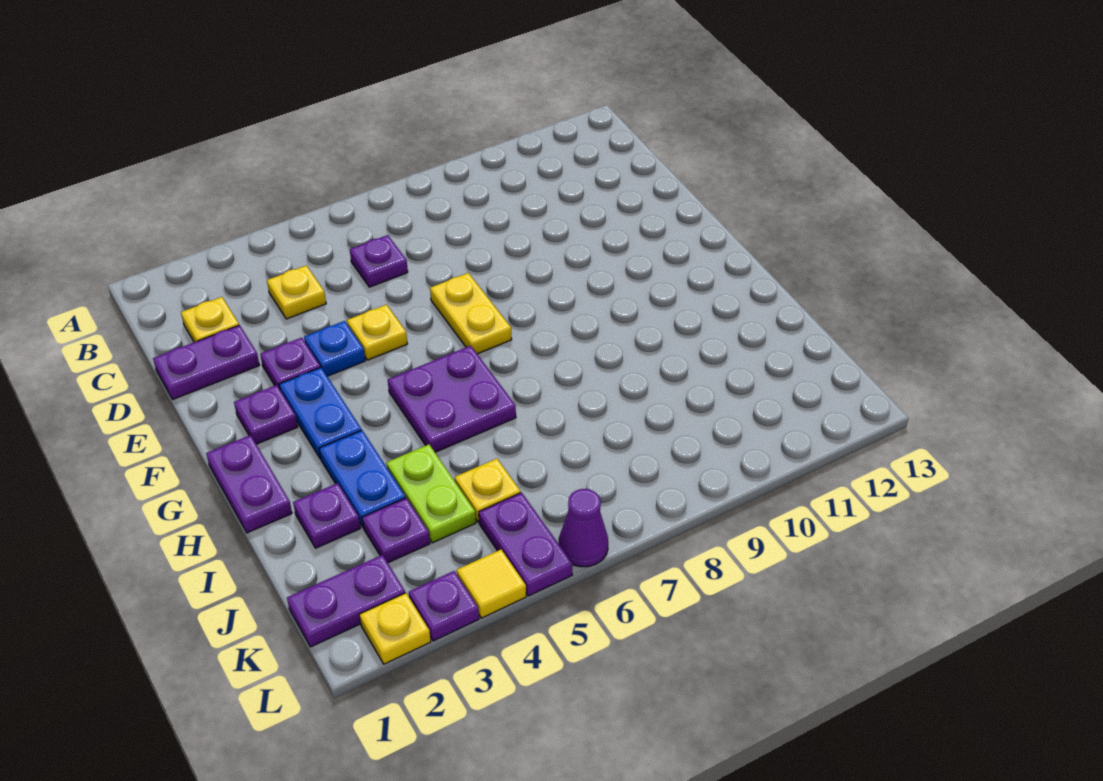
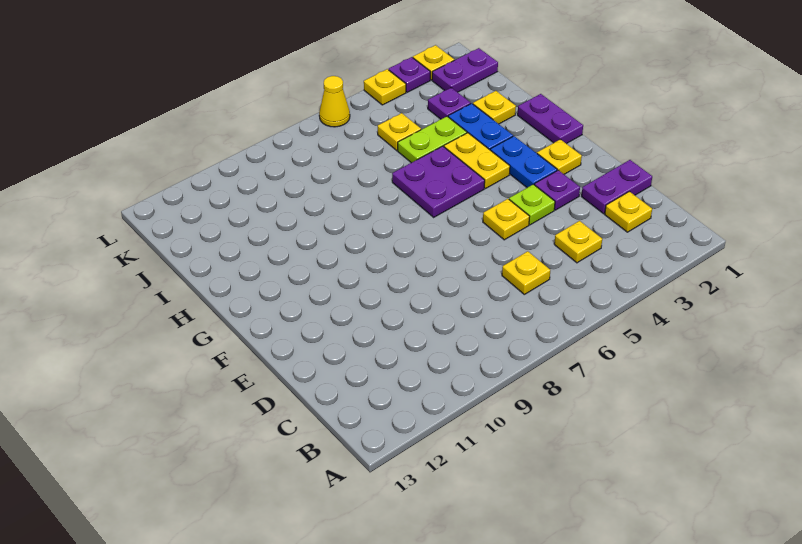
purple plate C6 level 1 -> yellow plate C6 level 1
blue plate E4 level 1 -> lime plate E4 level 1
yellow plate E7:F7 level 1 -> yellow plate G4:H4 level 1
purple plate F2 level 1 -> yellow plate F2 level 1
purple plate I2 level 1 -> yellow plate I2 level 1
lime plate I4:J4 level 1 -> lime plate I4:I5 level 1
purple plate K5:L5 level 1 -> none
yellow tile L4 level 1 -> yellow plate L4 level 1
purple cone L6 level 1 -> yellow cone L6 level 1

